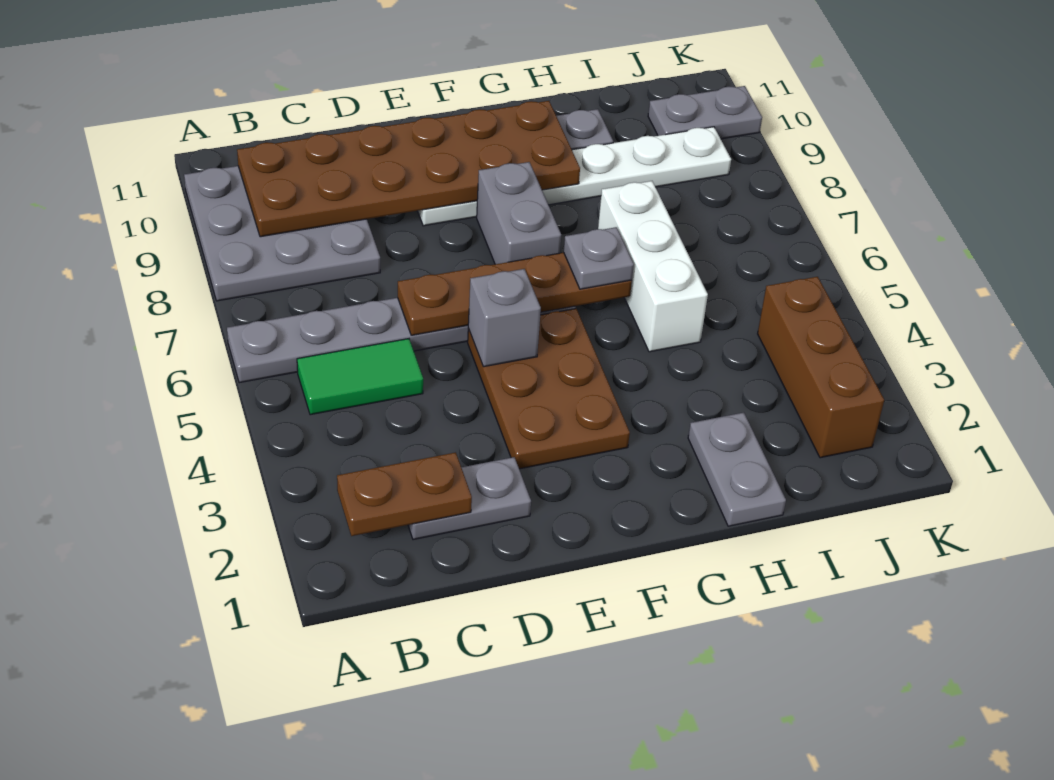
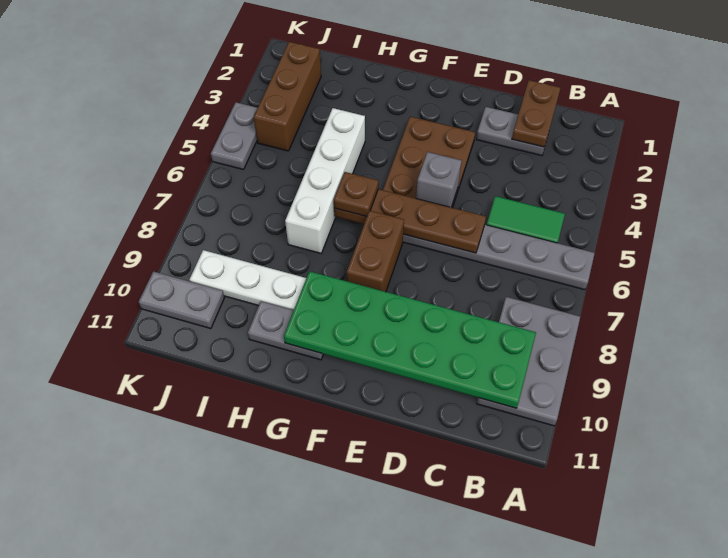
grey plate A8:C10 level 1 -> grey plate A8:B10 level 1
brown plate B2:C2 level 2 -> brown plate C1:C2 level 2
brown plate B9:G10 level 2 -> green plate B9:G10 level 2
grey brick F7:F8 level 1 -> brown brick F7:F8 level 1
grey plate G6 level 3 -> brown plate G6 level 3
grey plate H1:H2 level 1 -> grey plate K4:K5 level 1
white brick H5:H7 level 1 -> white brick H4:H7 level 1

